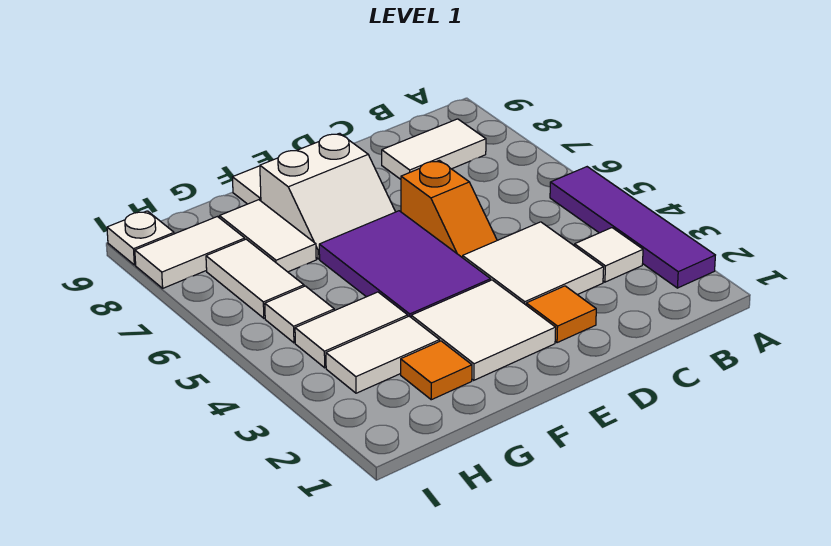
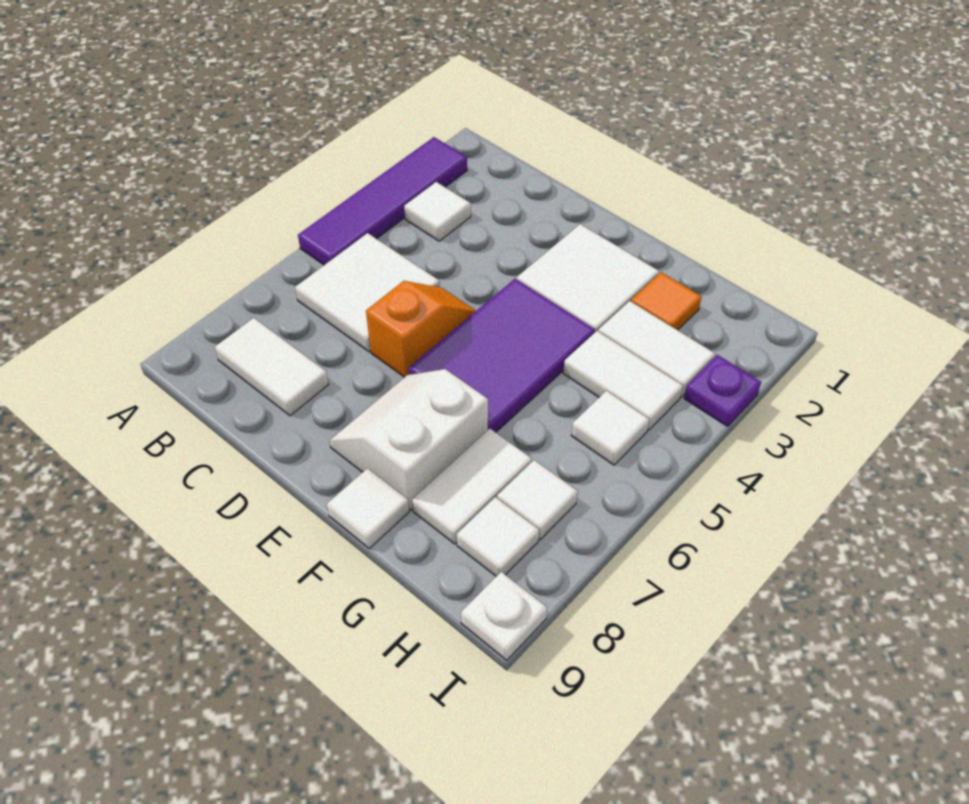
white tile C3:D4 level 1 -> white tile B5:C6 level 1
orange tile D2 level 1 -> none
white slope E7:F8 level 1 top 8 -> white slope E7:F8 level 1 top F
white tile H6:H7 level 1 -> white tile H7 level 1
white tile H8:I8 level 1 -> white tile H8 level 1
none -> purple plate I3 level 1

